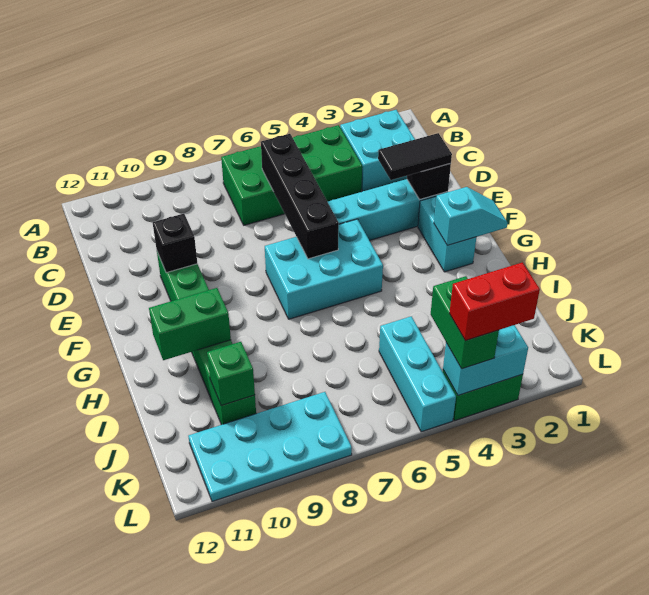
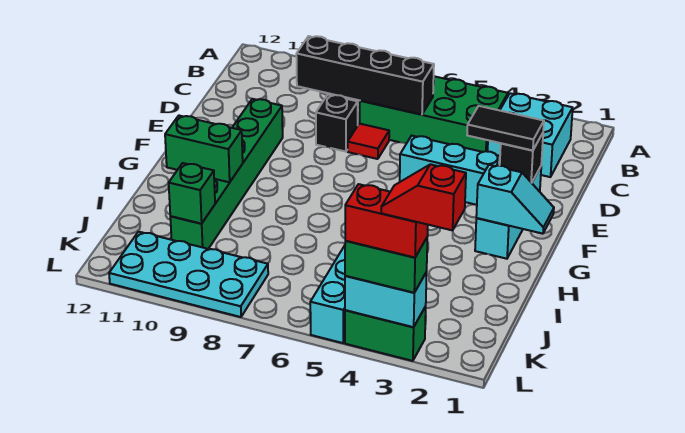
black brick C6:F6 level 2 -> black brick C6:C9 level 2
none -> red tile D7 level 1
black brick E10 level 2 -> black brick D8 level 1
cyan brick F5:G7 level 1 -> none
green brick K4:L4 level 3 -> green brick L3:L4 level 3
none -> red slope L2:L3 level 5 top 2

